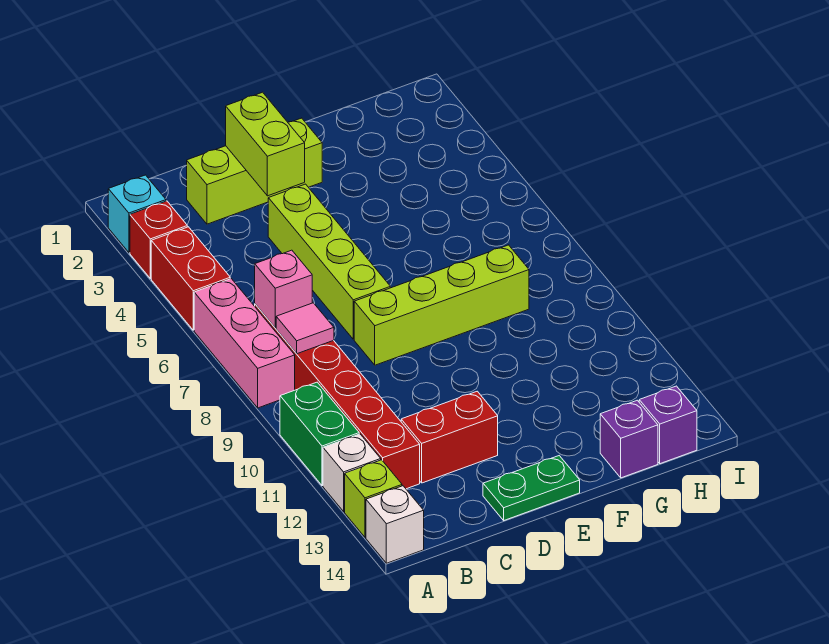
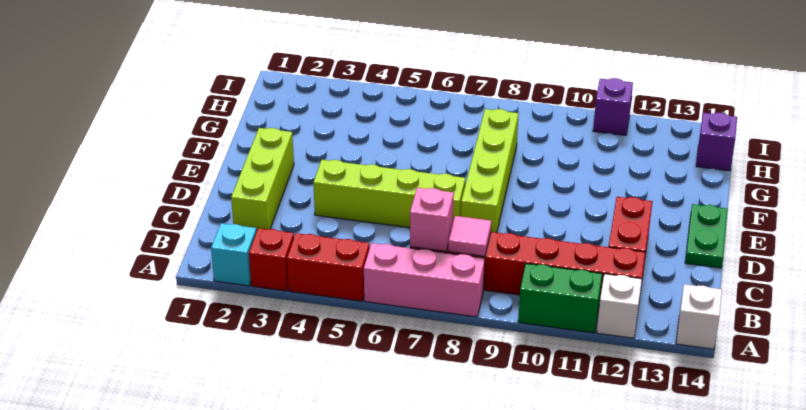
lime brick A13 level 1 -> none
lime brick D2:D3 level 2 -> none
purple brick G14 level 1 -> purple brick I11 level 1

